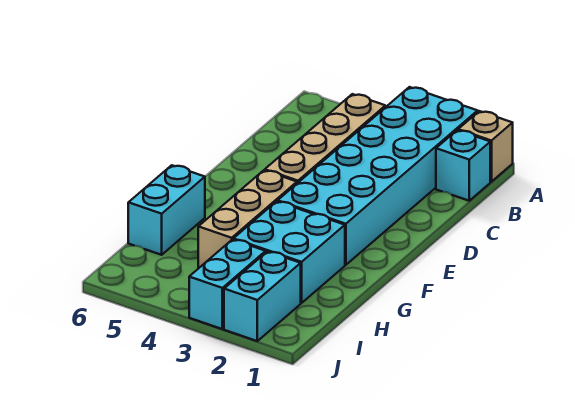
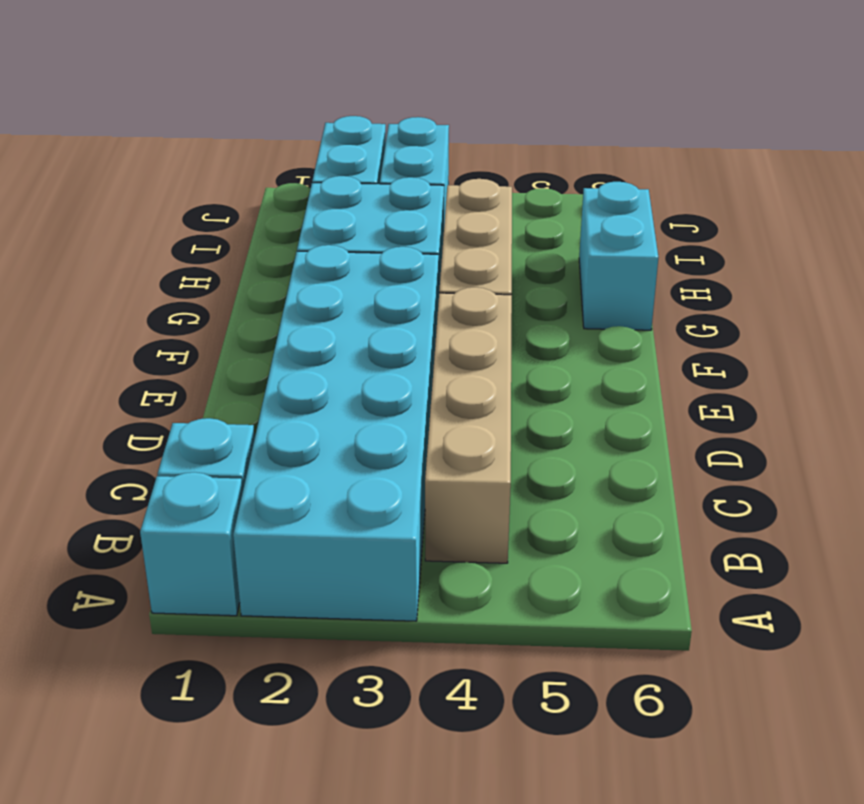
tan brick A1 level 1 -> cyan brick A1 level 1

